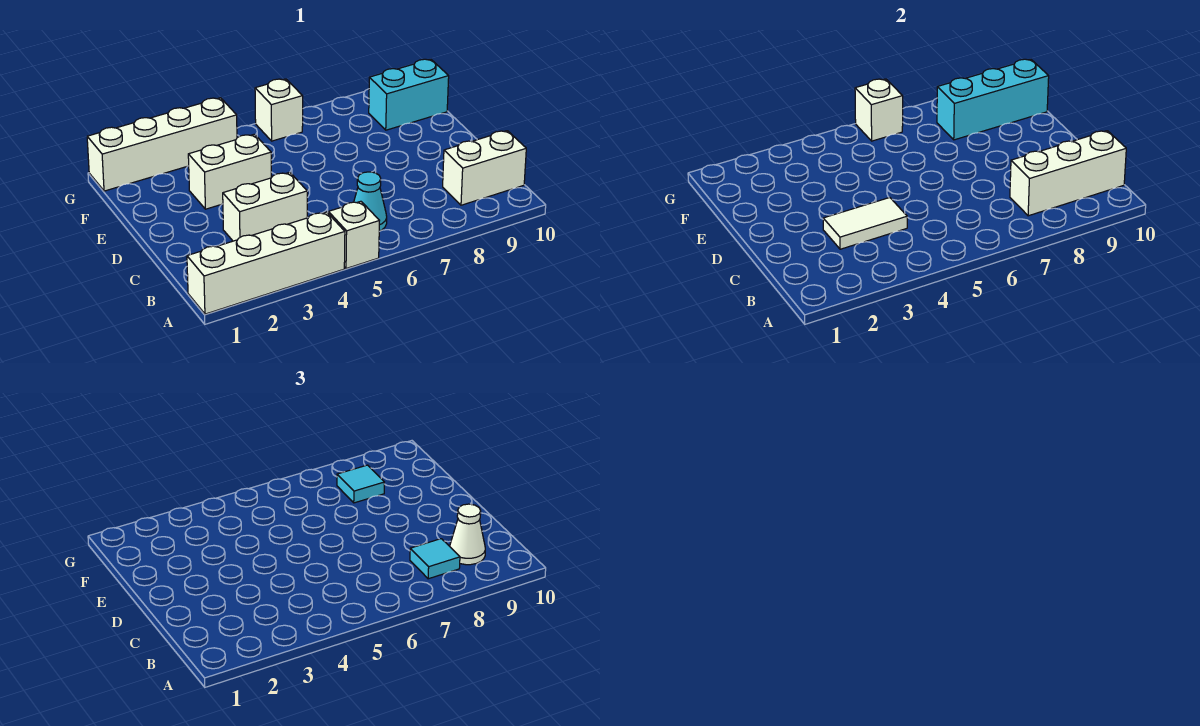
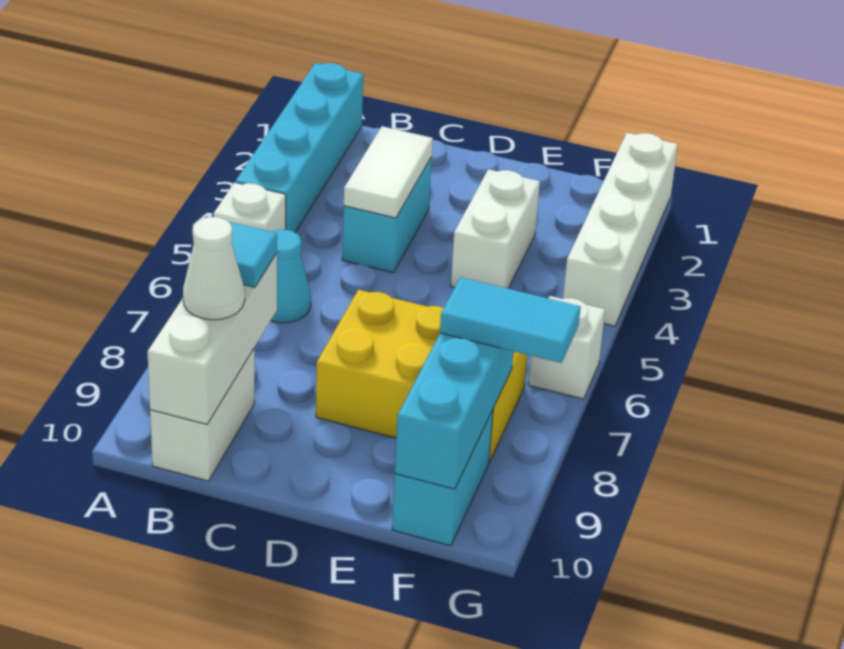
white brick A1:A4 level 1 -> cyan brick A1:A4 level 1
white brick C3:C4 level 1 -> cyan brick C3:C4 level 1
none -> yellow brick D7:F8 level 1
cyan tile F8 level 3 -> cyan tile F8:G8 level 3
white brick G6 level 2 -> none

